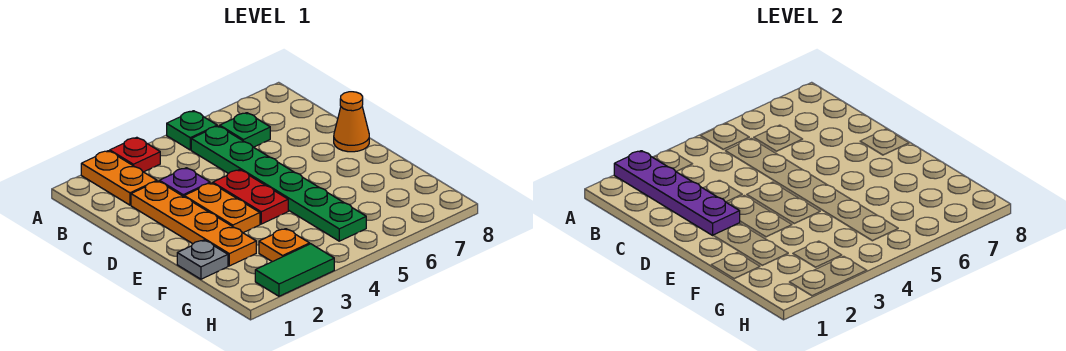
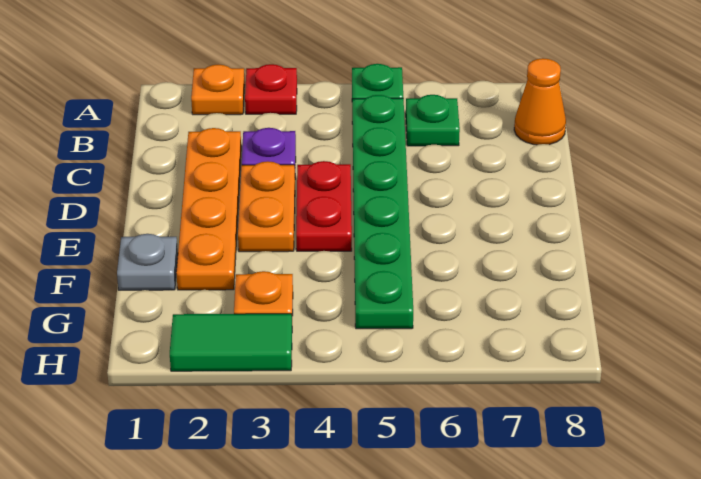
orange plate A2:B2 level 1 -> orange plate A2 level 1
purple plate A2:D2 level 2 -> none
orange cone D8 level 1 -> orange cone B8 level 1

